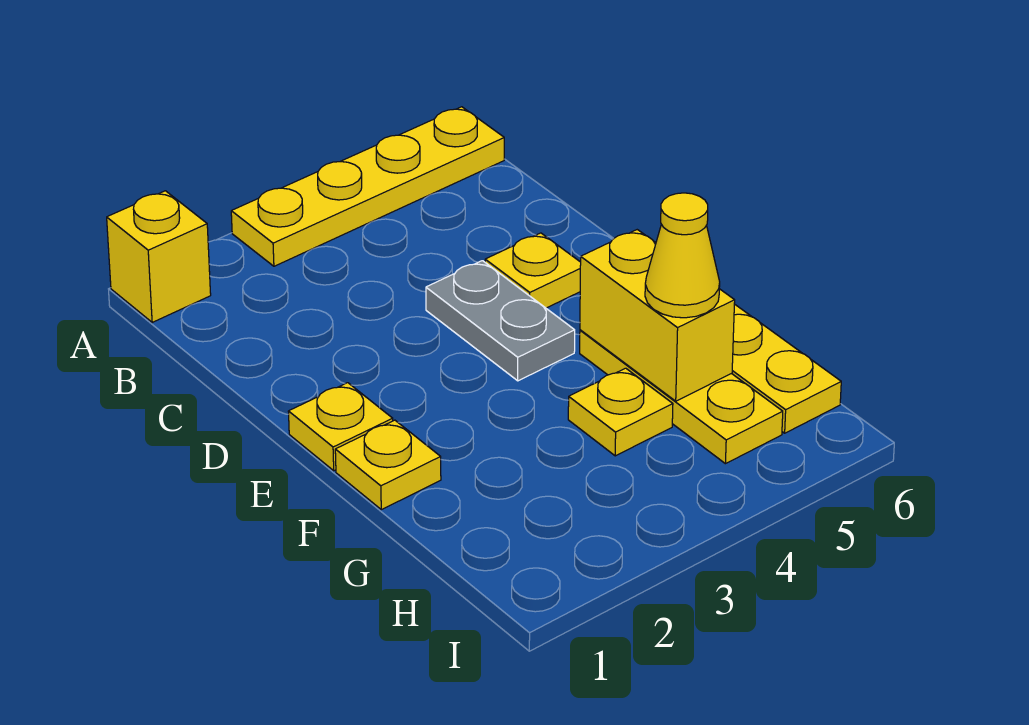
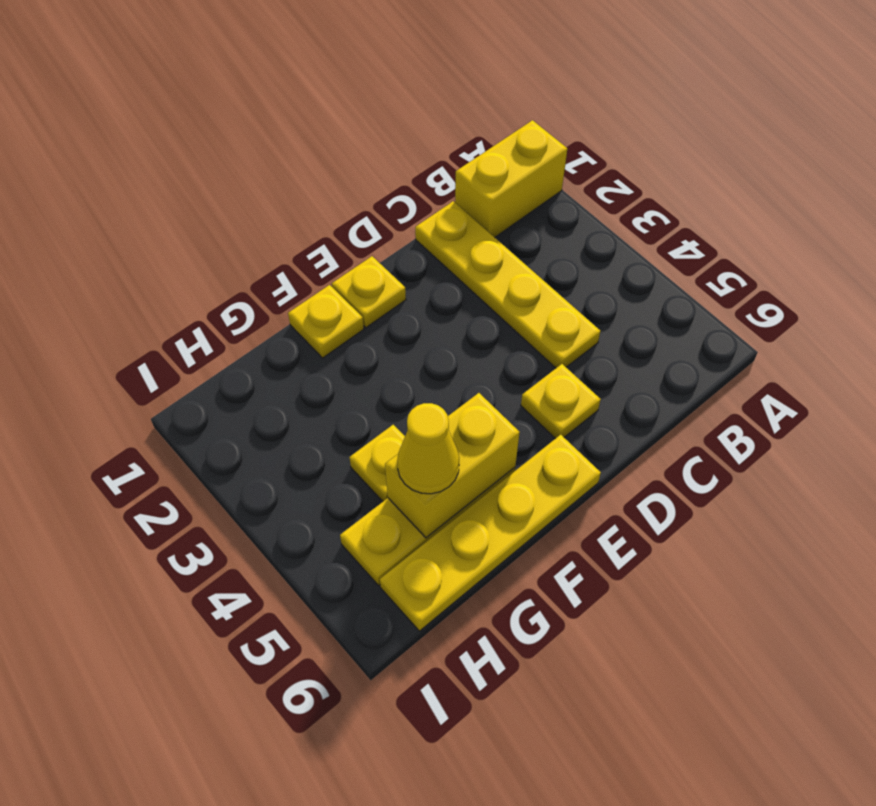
yellow brick A1 level 1 -> yellow brick A1:B1 level 1
yellow plate A3:A6 level 1 -> yellow plate C1:C4 level 1
grey plate D4:E4 level 1 -> none

